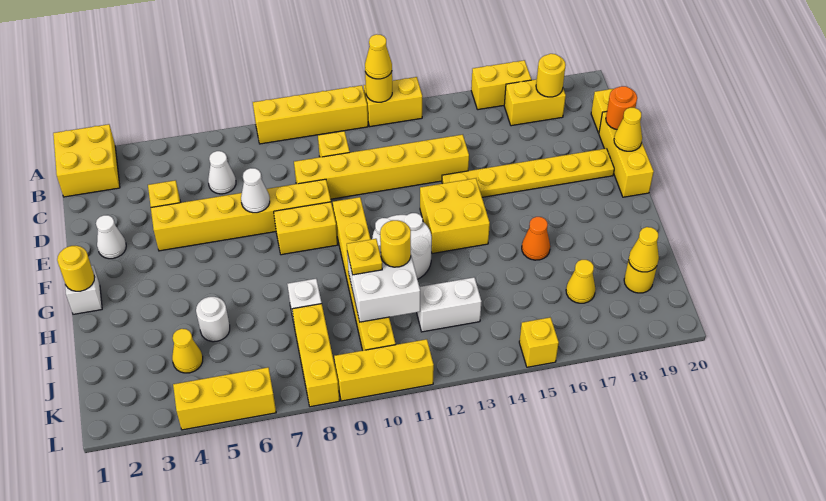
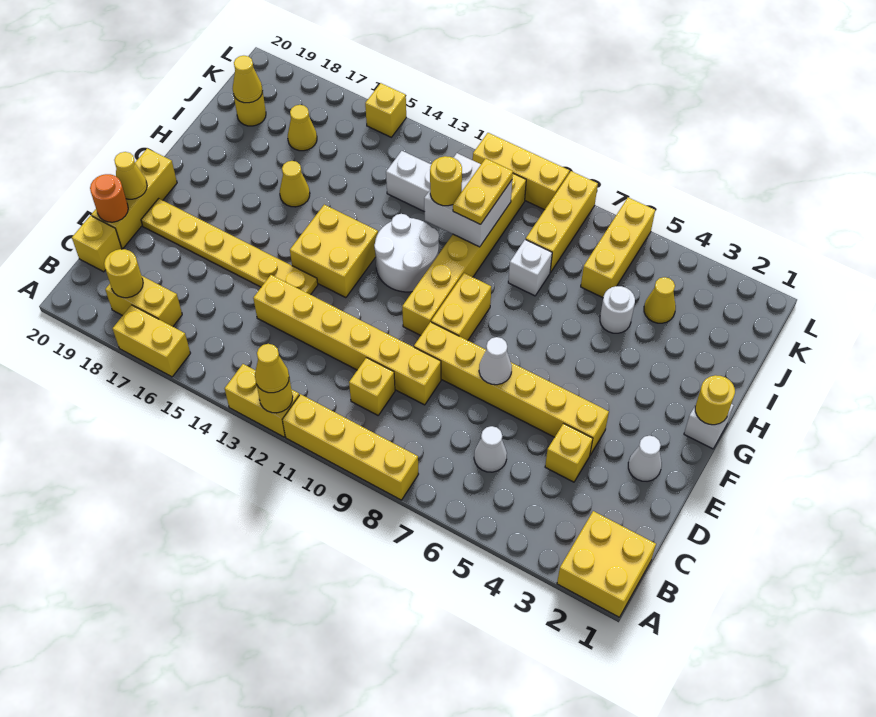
yellow brick F8:F9 level 1 -> yellow brick F9:G9 level 1
orange cone H16 level 1 -> yellow cone H16 level 1
yellow plate I10 level 3 -> yellow plate I10:J10 level 3
yellow brick L4:L6 level 1 -> yellow brick J6:L6 level 1

